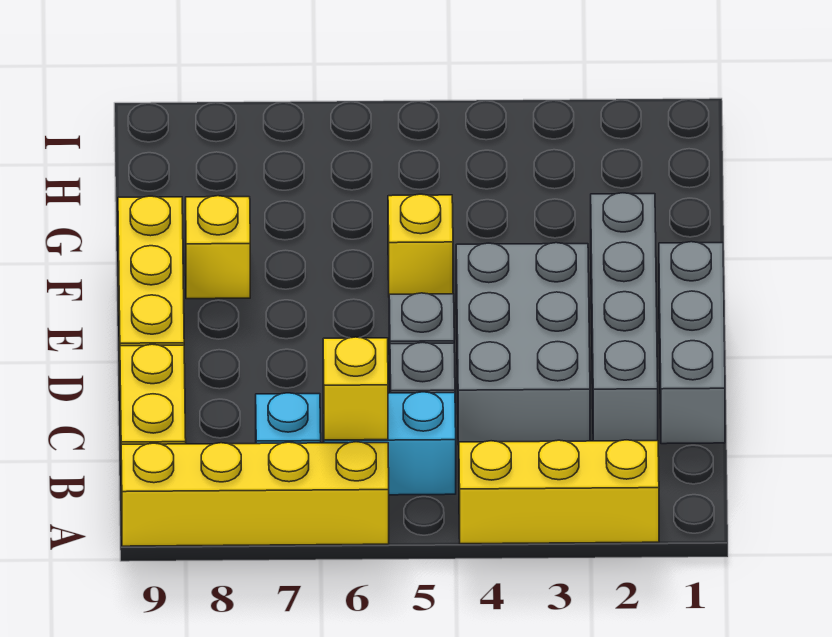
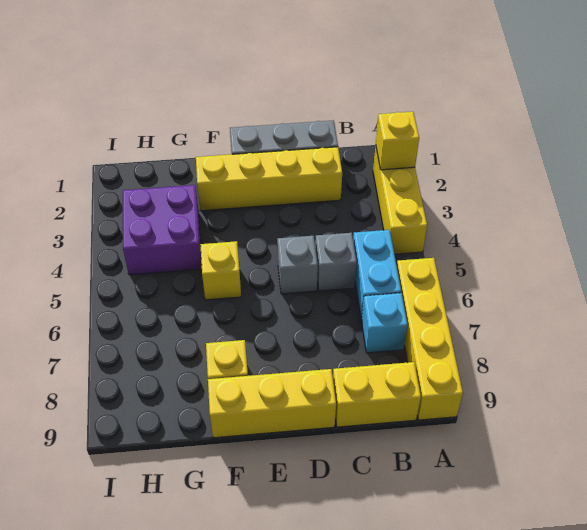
yellow brick B6 level 2 -> yellow brick A2 level 2
grey brick C2:F2 level 1 -> yellow brick C2:F2 level 1
grey brick C3:E4 level 1 -> none
none -> purple brick G3:H4 level 1

